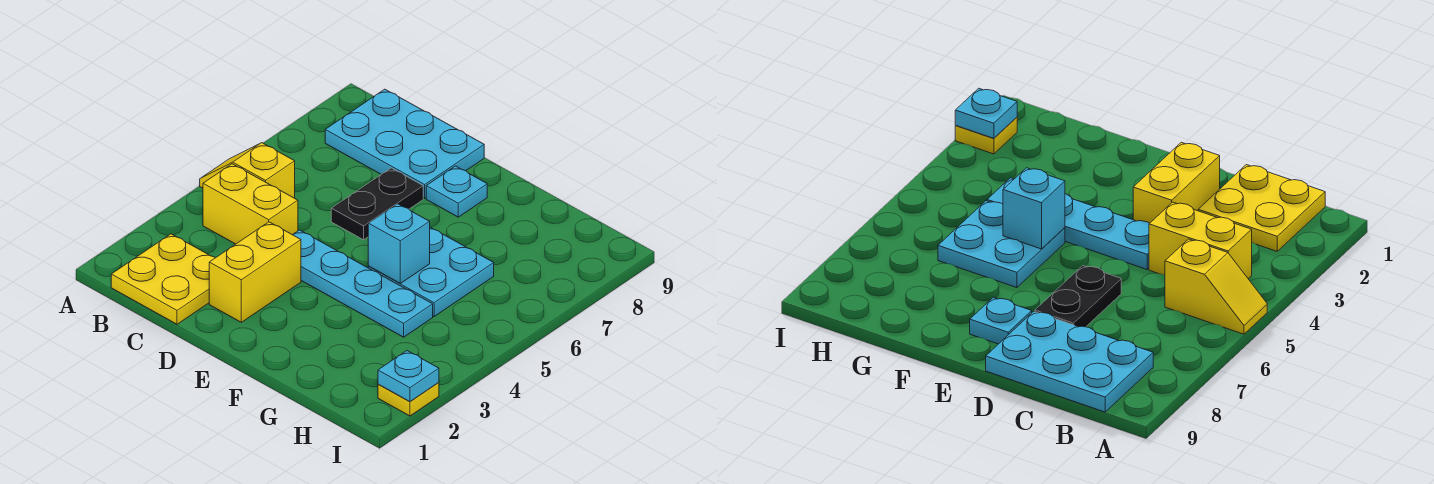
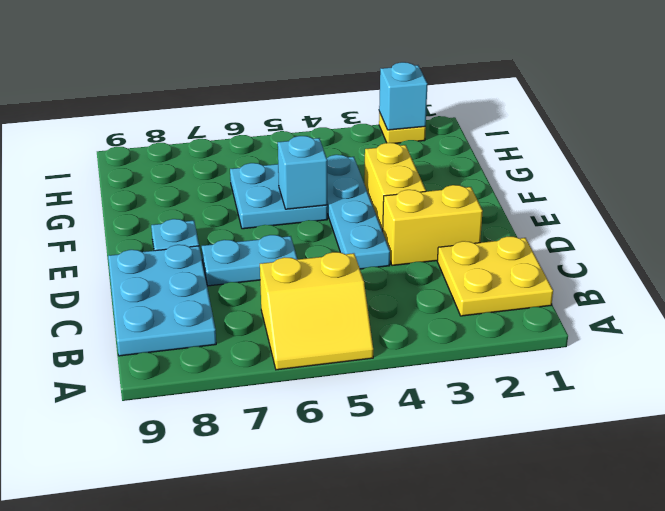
yellow slope A5:B5 level 1 top B -> yellow slope A5:B6 level 1 top B
yellow brick B4:C4 level 1 -> yellow brick E3:F3 level 1
black plate D6:D7 level 1 -> cyan plate D6:D7 level 1
cyan plate I2 level 2 -> cyan brick I2 level 2

